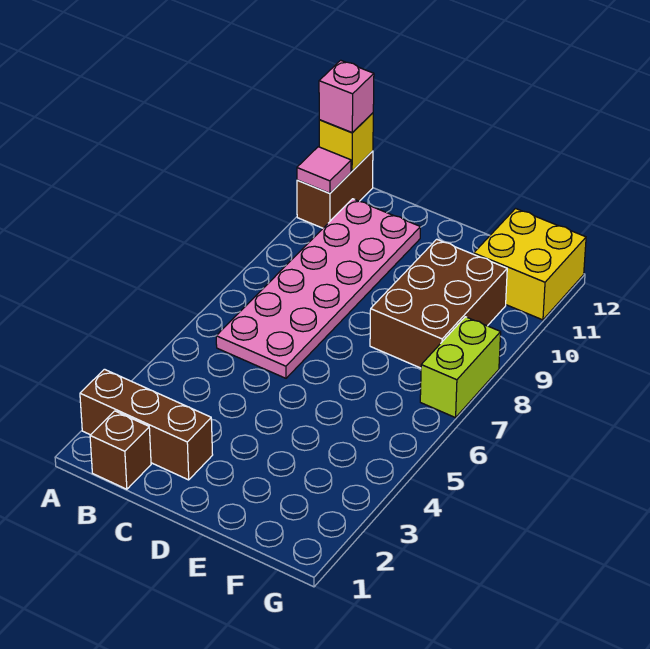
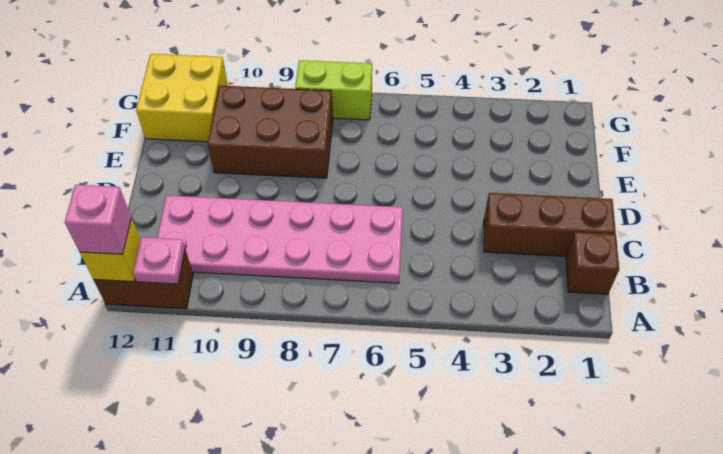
brown brick A2:C2 level 1 -> brown brick C1:C3 level 1
pink tile A11 level 2 -> pink plate A11 level 2

